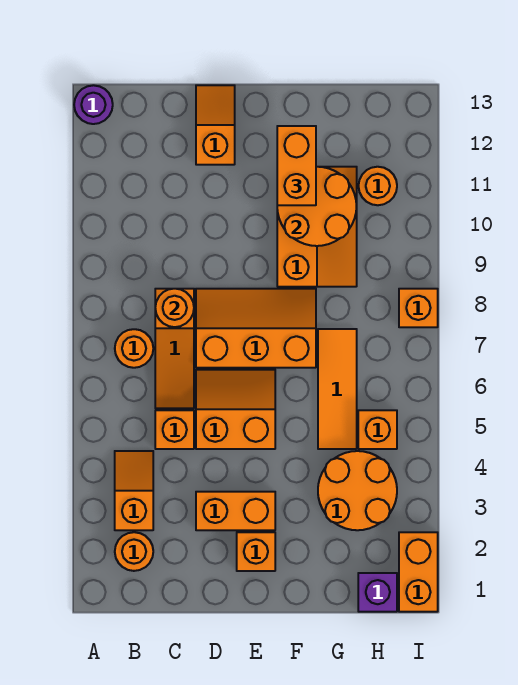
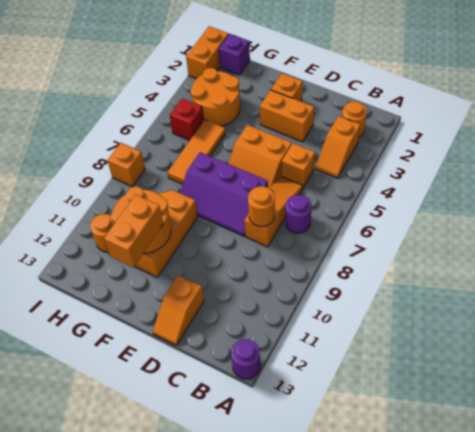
orange round brick B7 level 1 -> purple round brick B7 level 1
orange slope D7:F8 level 1 top 7 -> purple slope D7:F8 level 1 top 7
orange brick H5 level 1 -> red brick H5 level 1

